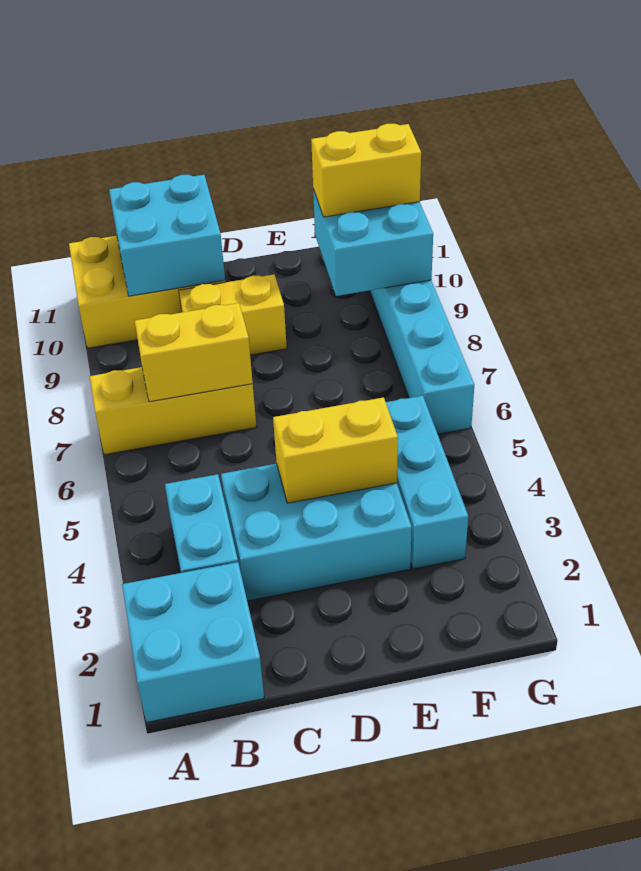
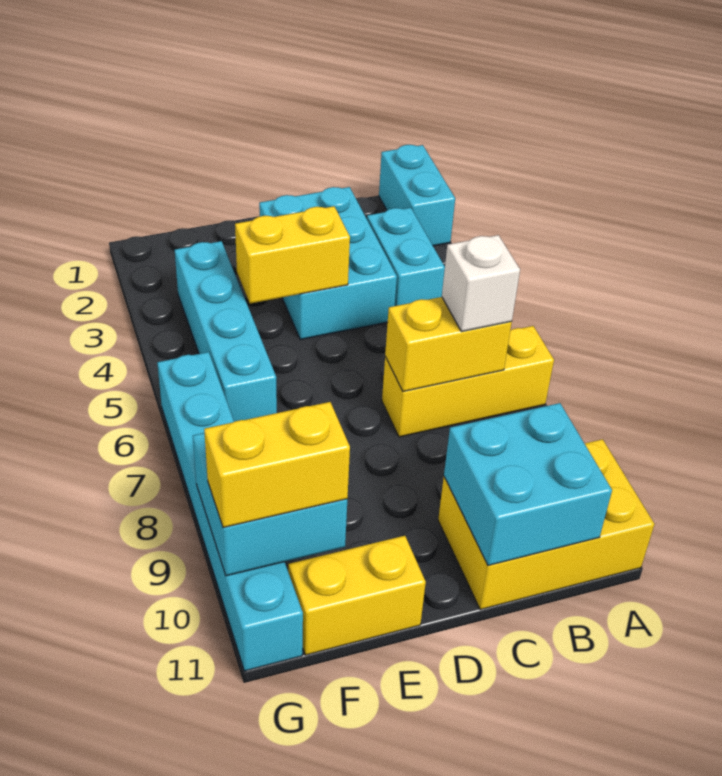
cyan brick A1:B2 level 1 -> cyan brick A1:A2 level 1
none -> white brick B7 level 3
cyan brick C3:E4 level 1 -> cyan brick C2:D4 level 1
yellow brick C9:D9 level 1 -> yellow brick E11:F11 level 1
cyan brick F3:F5 level 1 -> cyan brick F3:F6 level 1

